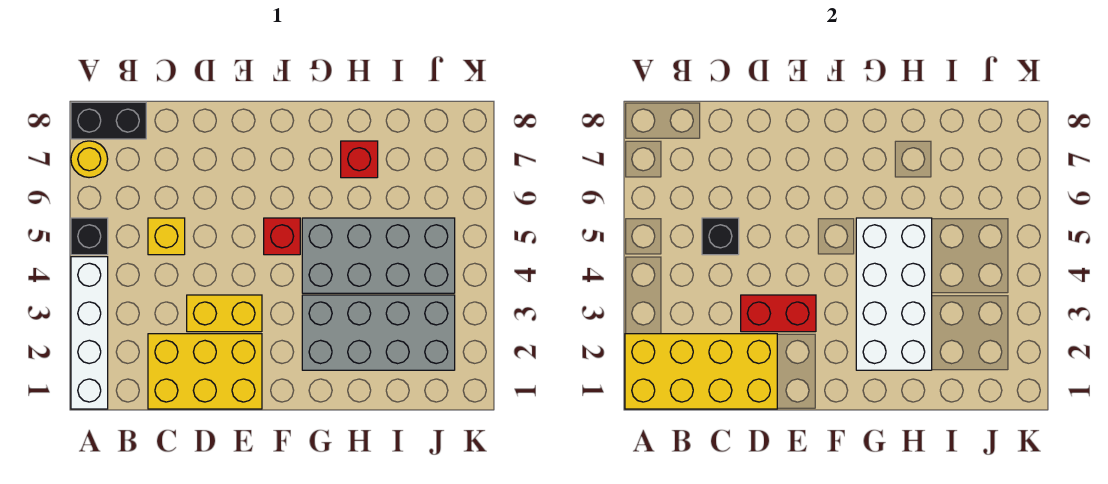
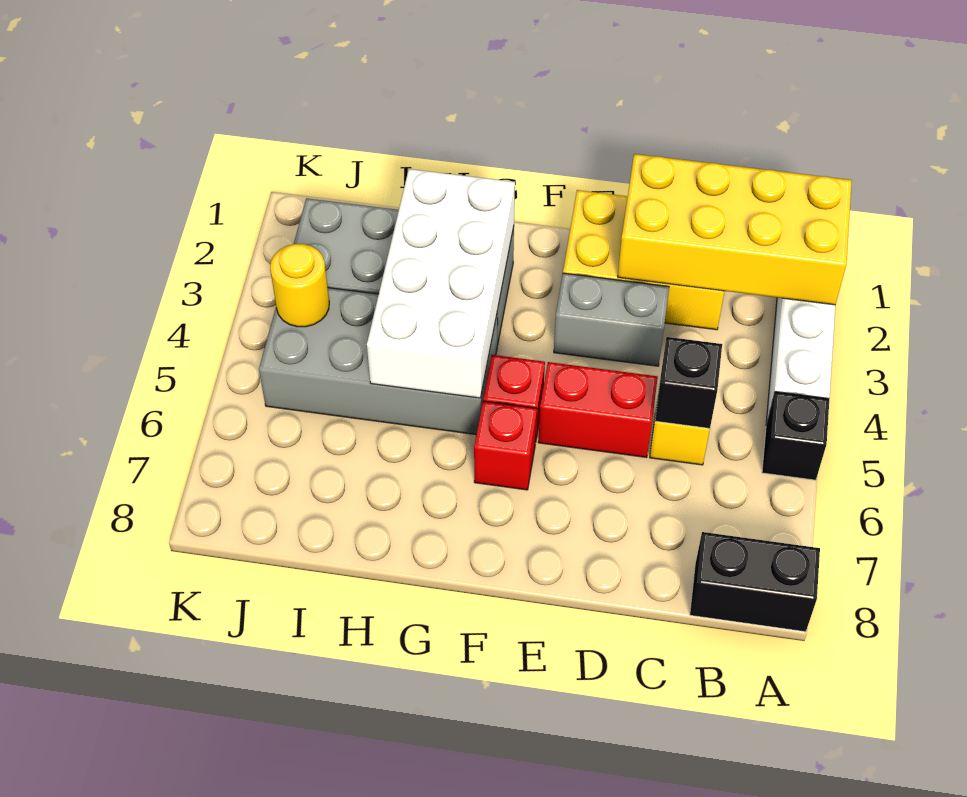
yellow round brick A7 level 1 -> yellow round brick J4 level 2
yellow brick D3:E3 level 1 -> grey brick D3:E3 level 1
red brick D3:E3 level 2 -> red brick D5:E5 level 1
red brick H7 level 1 -> red brick F6 level 1

